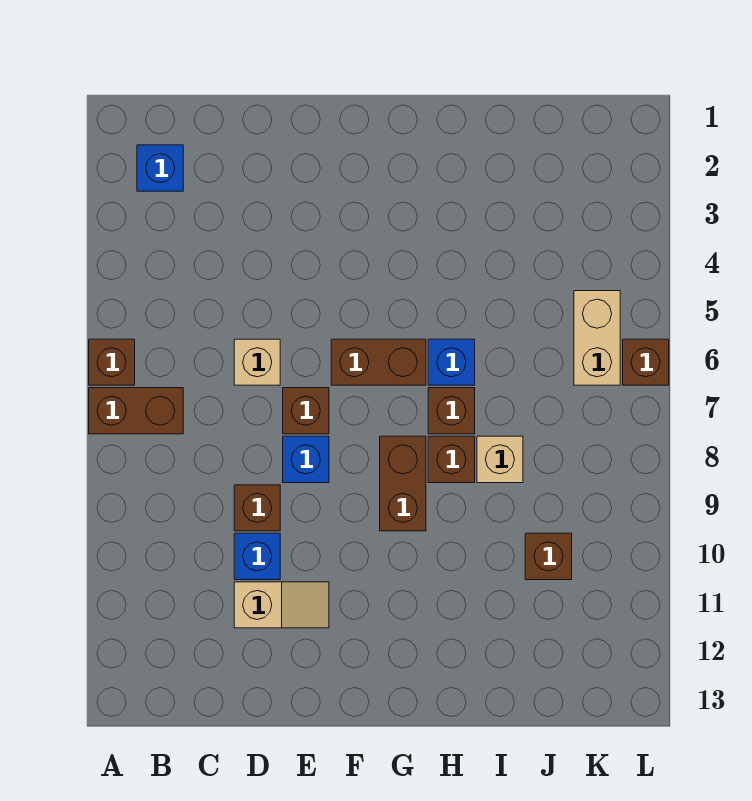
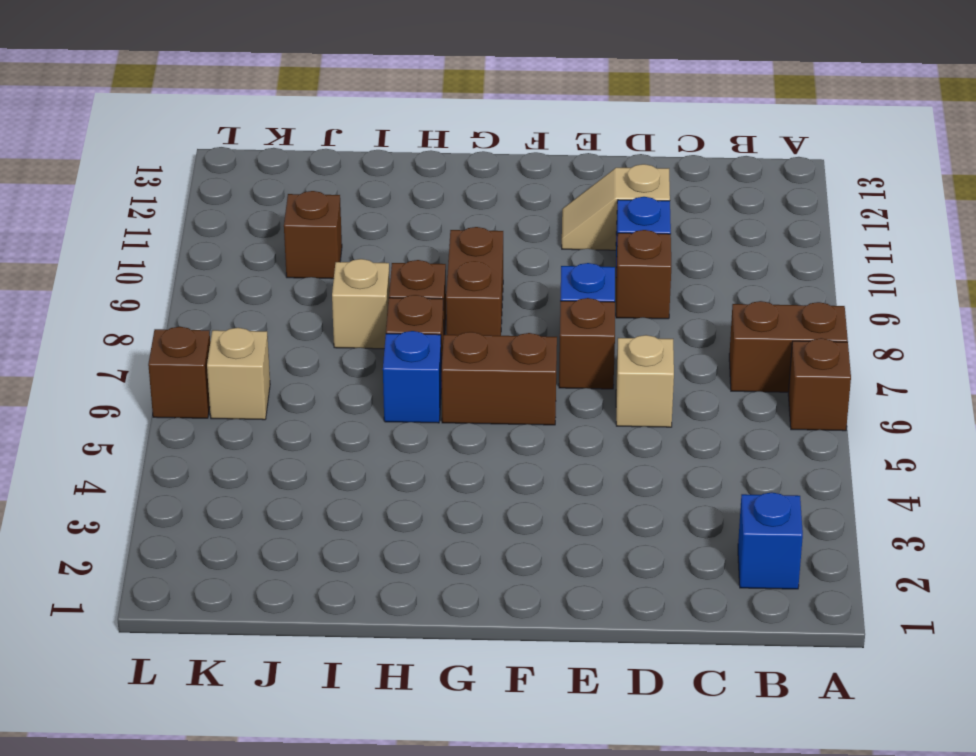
tan brick K5:K6 level 1 -> tan brick K6 level 1

